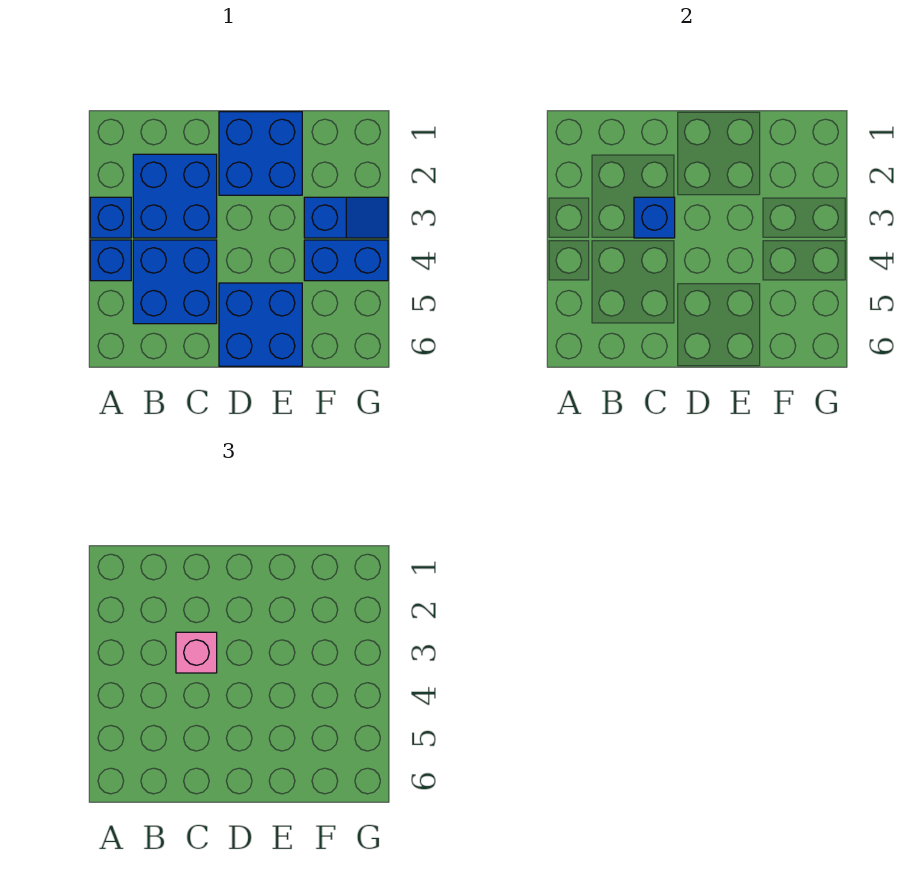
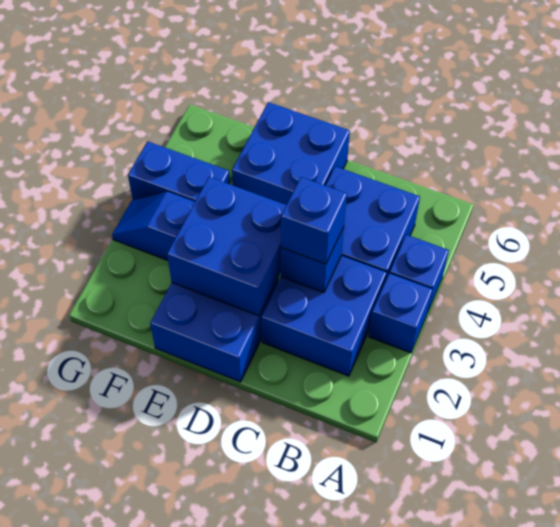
pink brick C3 level 3 -> blue brick C3 level 3
none -> blue brick D2:E3 level 2

